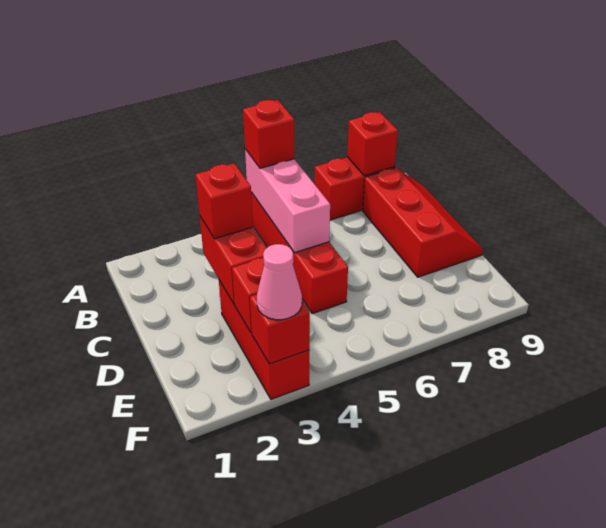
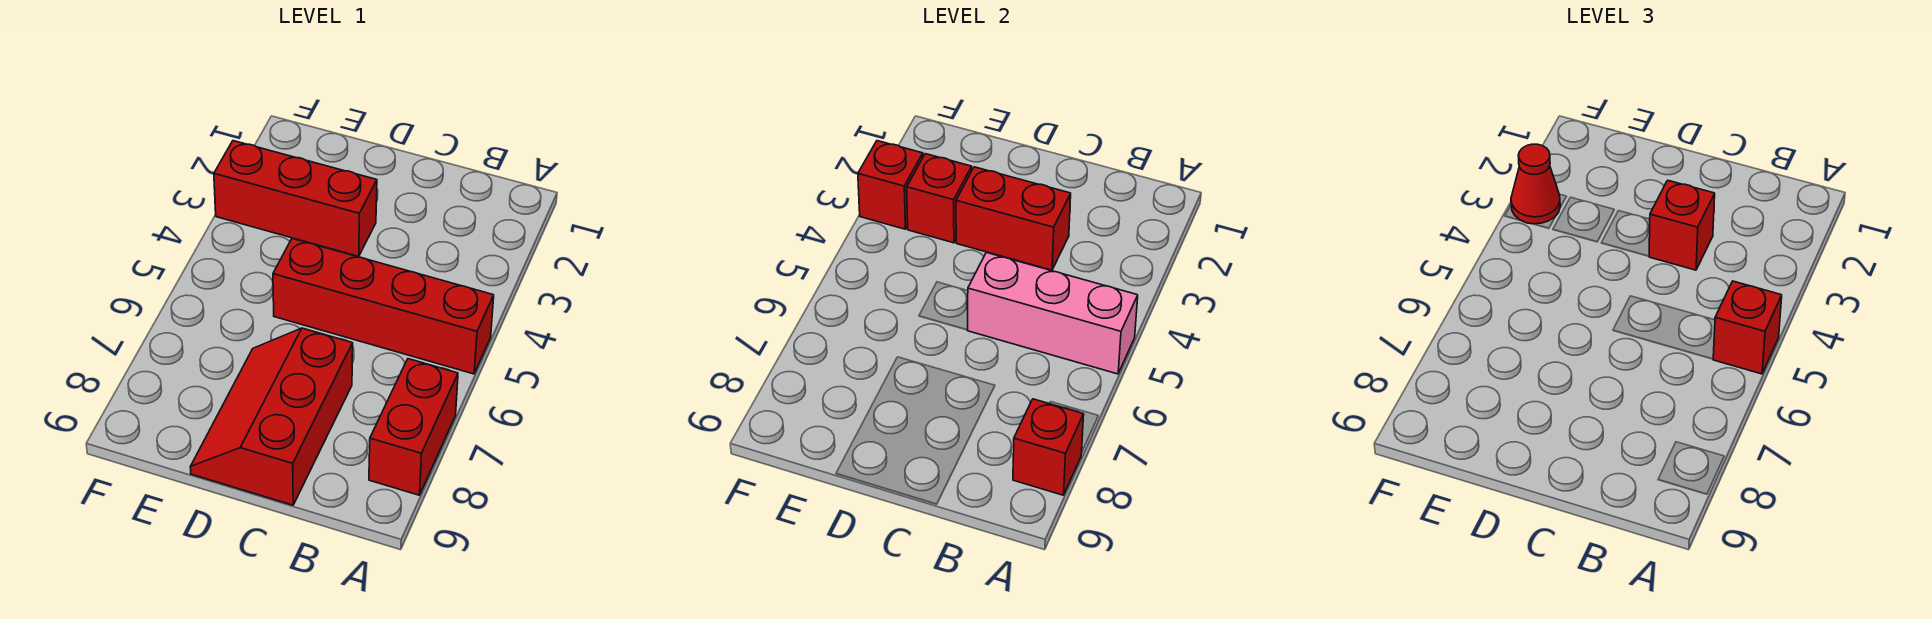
red slope B8:D9 level 1 top 8 -> red slope C7:D9 level 1 top C
pink cone F3 level 3 -> red cone F3 level 3

